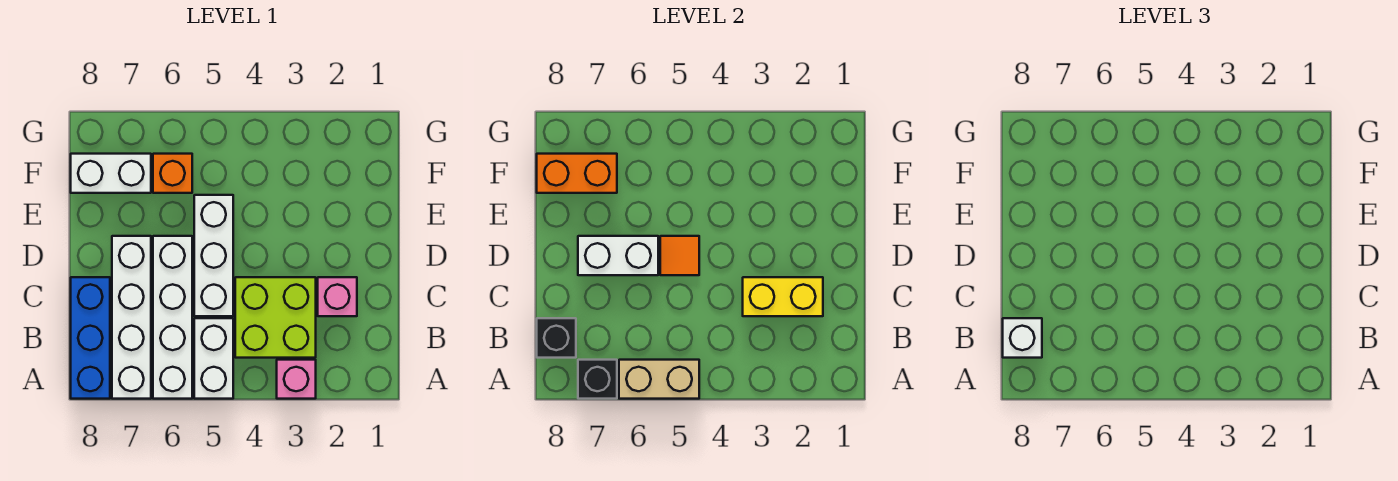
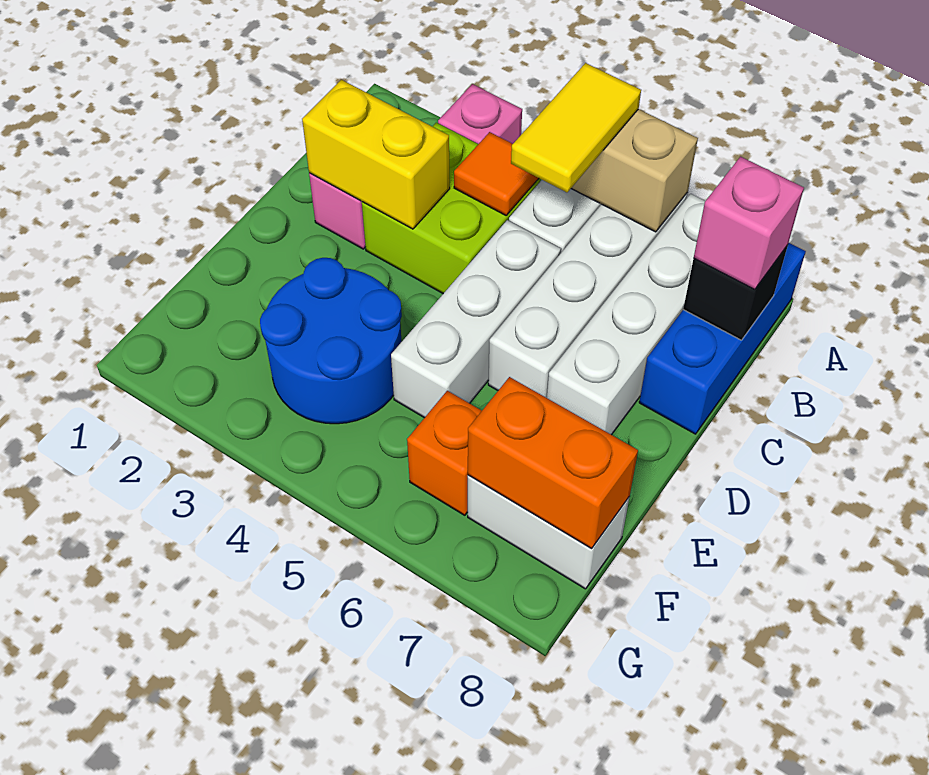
none -> yellow tile A5:B5 level 3
black brick A7 level 2 -> none
white brick B8 level 3 -> pink brick B8 level 3
orange tile D5 level 2 -> orange tile B4 level 2
white brick D6:D7 level 2 -> none
none -> blue round brick E3:F4 level 1

